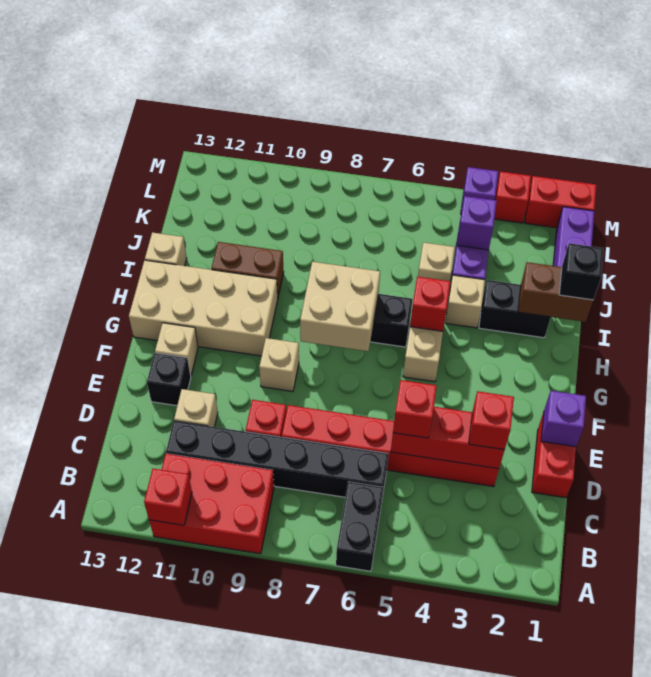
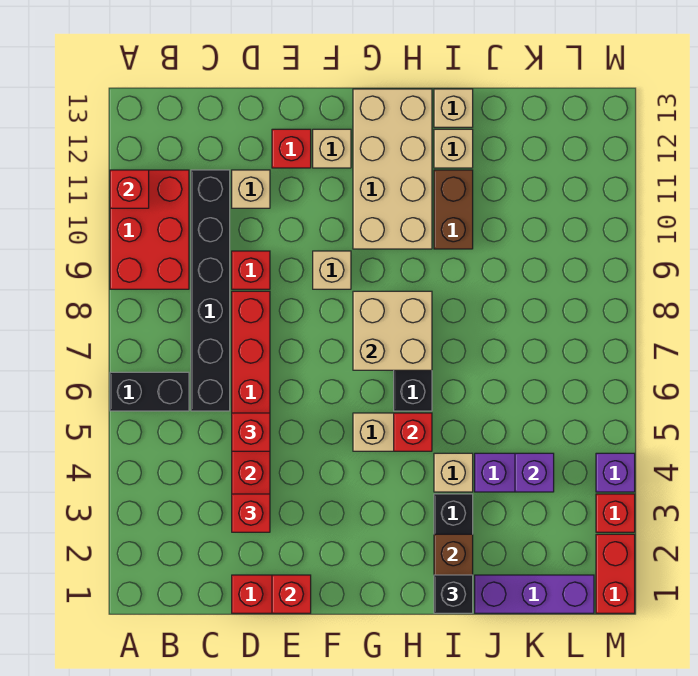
purple brick E1 level 2 -> red brick E1 level 2
black brick E12 level 1 -> red brick E12 level 1
tan brick J5 level 1 -> tan brick I12 level 1

